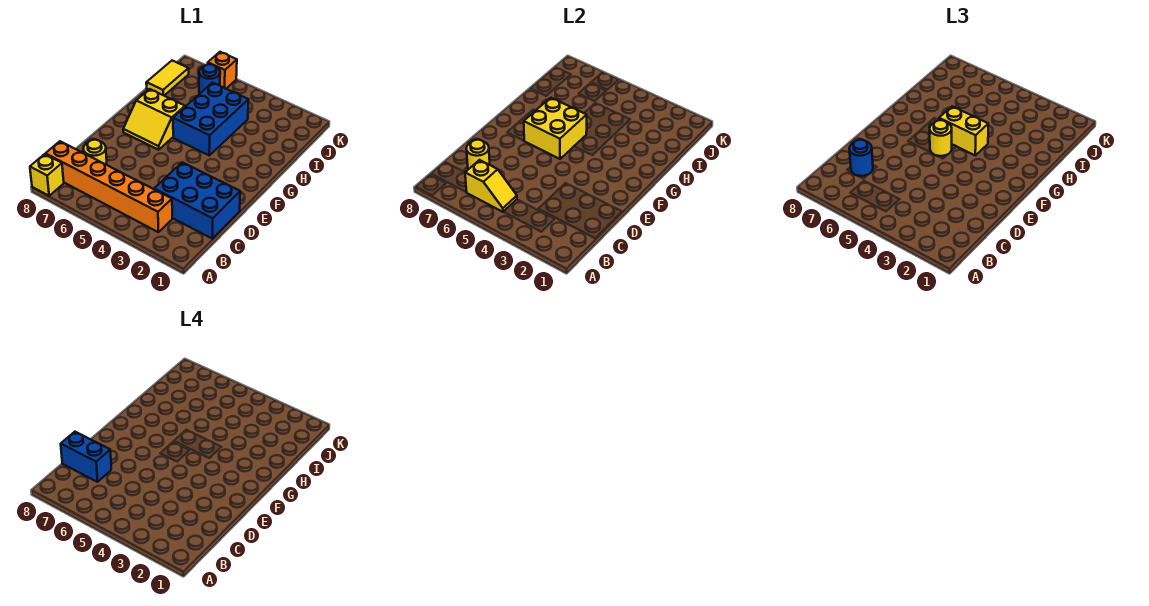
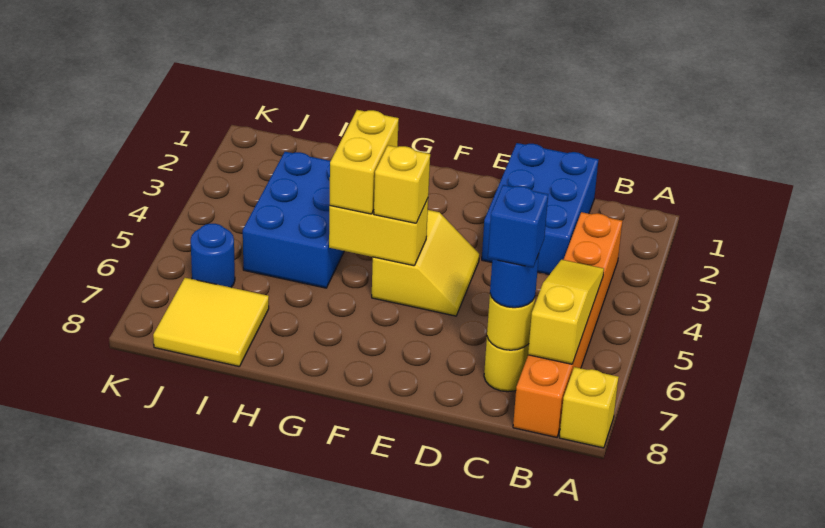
yellow slope B5:B6 level 2 top 6 -> yellow slope B5:B7 level 2 top 7
blue brick C7:C8 level 4 -> blue brick C7 level 4
yellow brick F5:G6 level 2 -> yellow brick F5:G5 level 2
yellow round brick F5 level 3 -> yellow brick F5 level 3
yellow slope F6:G7 level 1 top G -> yellow slope E4:F5 level 1 top F
blue brick G4:I5 level 1 -> blue brick H3:I5 level 1
yellow tile I8:J8 level 1 -> yellow tile I7:J8 level 1
orange brick K6 level 1 -> none

